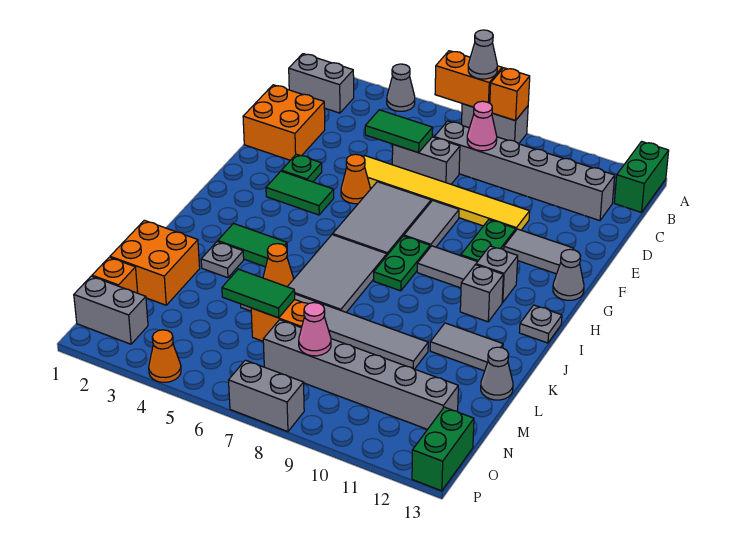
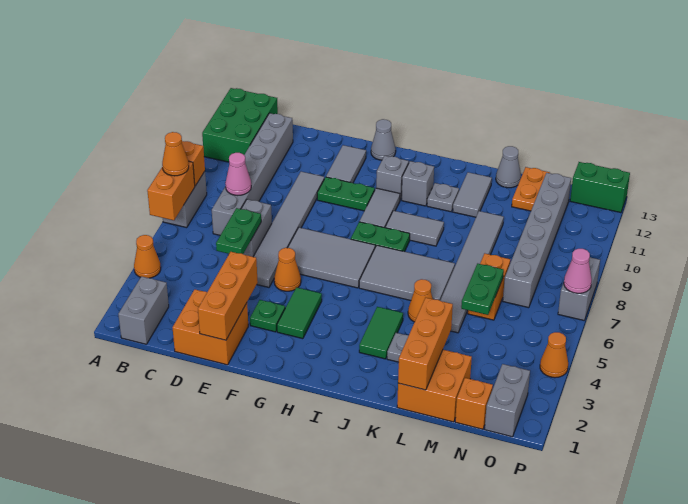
grey cone A4 level 1 -> orange cone A4 level 1
grey cone A7 level 3 -> orange cone A7 level 3
green brick A13:B13 level 1 -> green brick A11:B13 level 1
green tile D5:D6 level 2 -> green plate D5:D6 level 2
none -> orange brick E1:E3 level 2
yellow tile E5:E10 level 1 -> grey tile E5:E10 level 1
grey tile F8:G8 level 1 -> grey tile I9:J9 level 1
grey plate I13 level 1 -> grey plate J11 level 1
none -> orange brick L1:L3 level 2
green tile M5:M6 level 2 -> green plate M5:M6 level 2
none -> orange plate M12:M13 level 1
pink cone N8 level 2 -> pink cone P7 level 2

